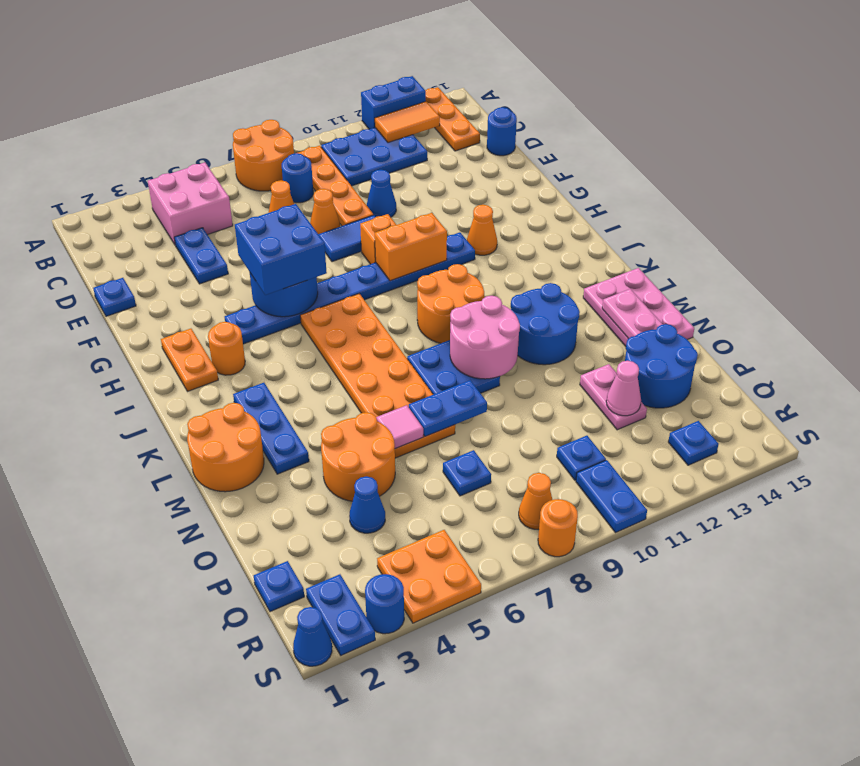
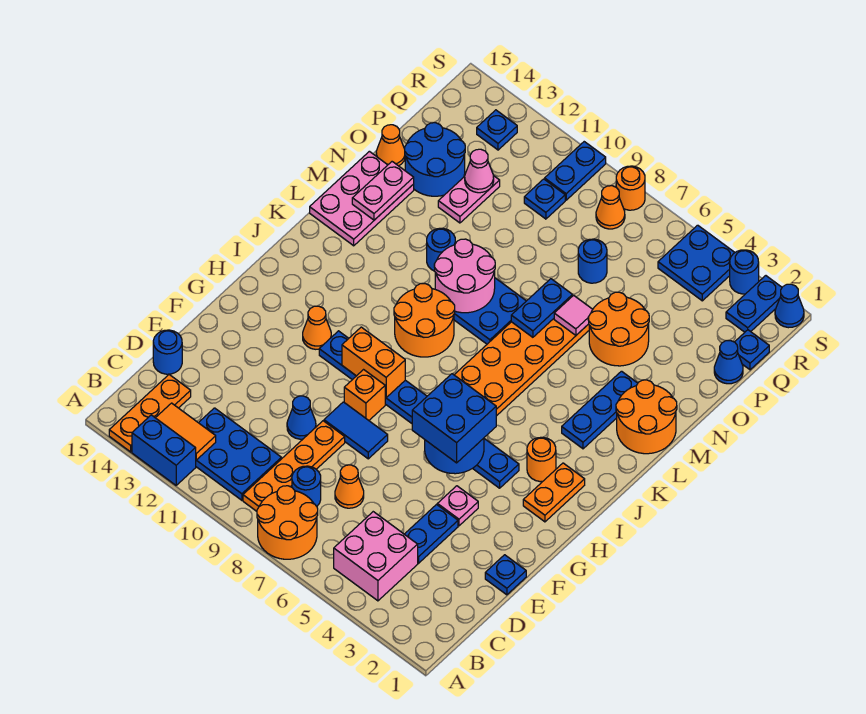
orange cone E8 level 1 -> orange cone O15 level 1
none -> pink plate F4 level 1
blue round brick L11:M12 level 1 -> blue round brick M11 level 1
blue plate N7:N8 level 2 -> blue plate M7:N7 level 2
blue cone P4 level 1 -> blue cone P1 level 1
blue plate P7 level 1 -> blue round brick P7 level 1
orange plate R4:S5 level 1 -> blue plate R4:S5 level 1

